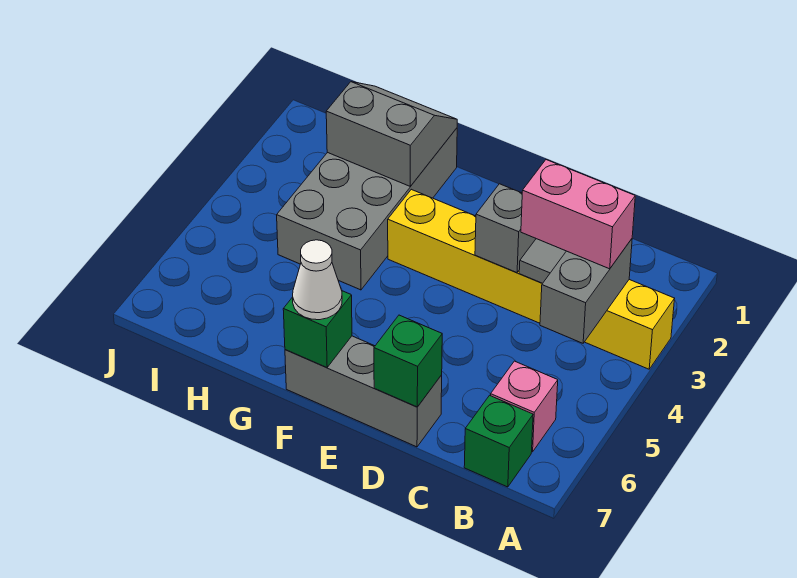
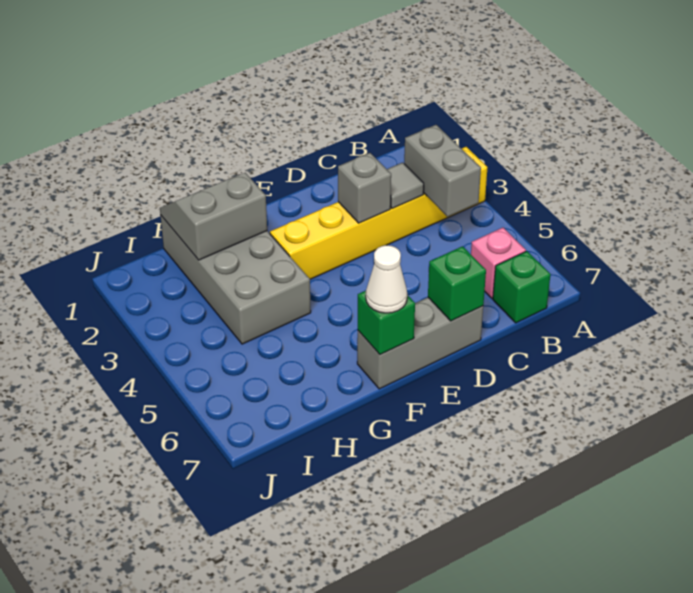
pink brick B3:C3 level 3 -> none

